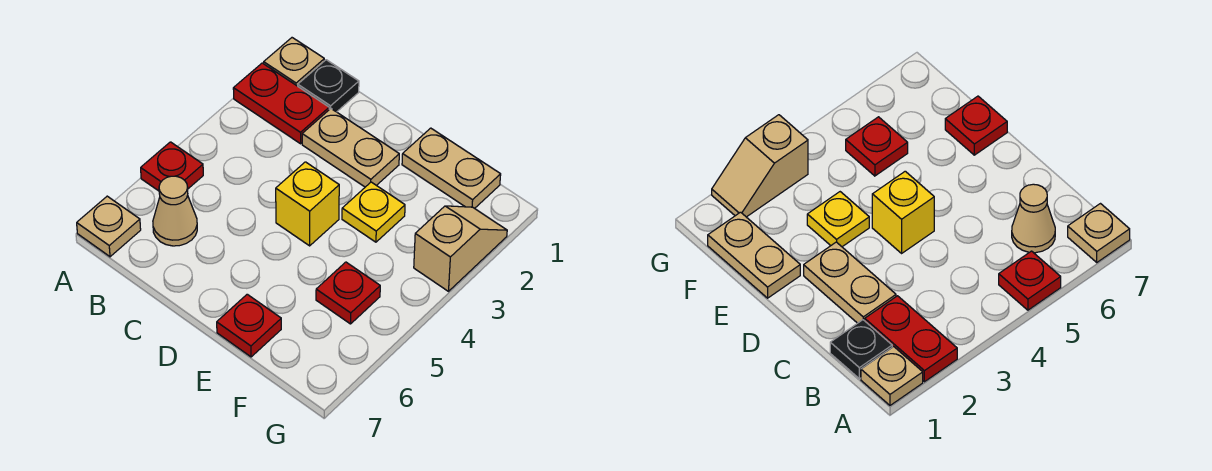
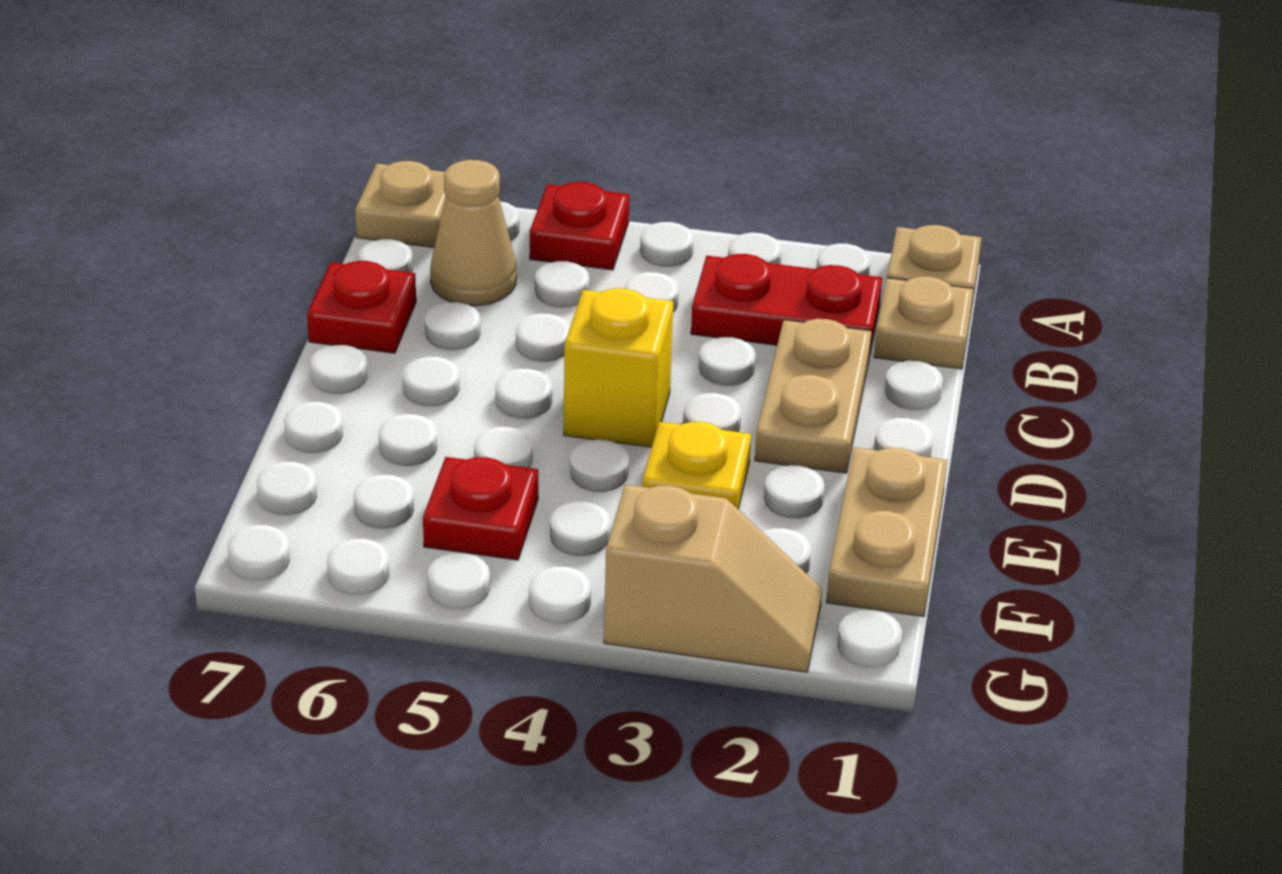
red plate A2:B2 level 1 -> red plate B2:B3 level 1
black plate B1 level 1 -> tan plate B1 level 1
red plate E7 level 1 -> red plate C7 level 1

